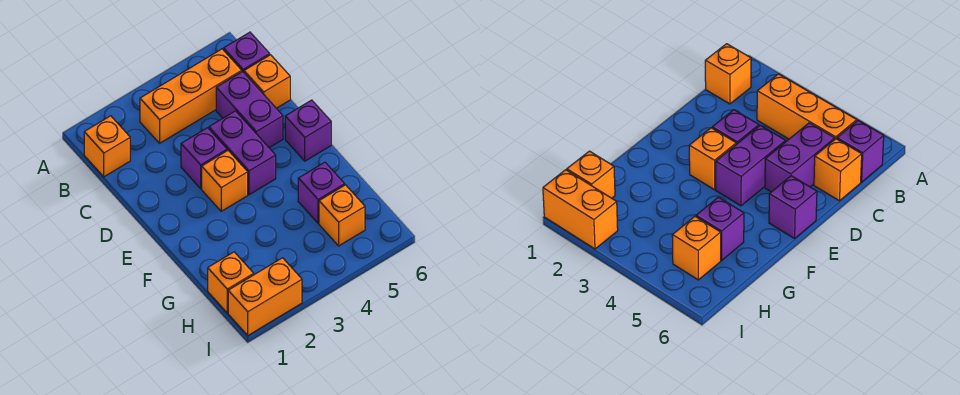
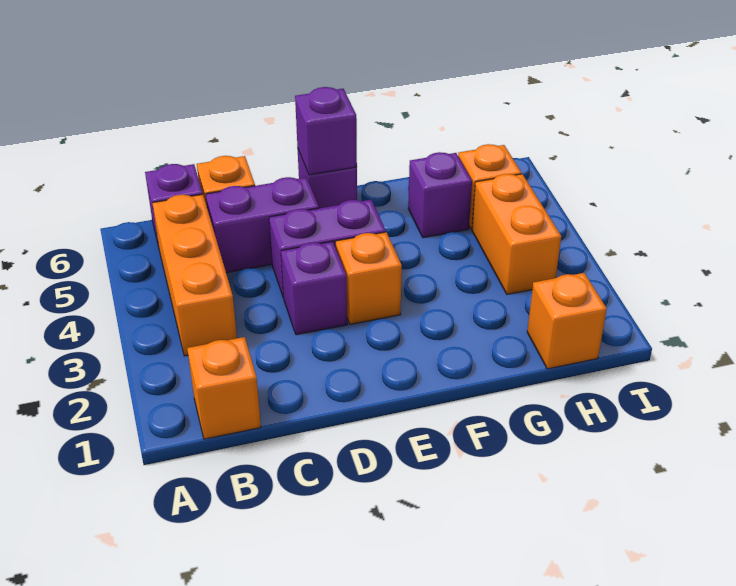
none -> purple brick E6 level 2
orange brick I1:I2 level 1 -> orange brick H3:H4 level 1

